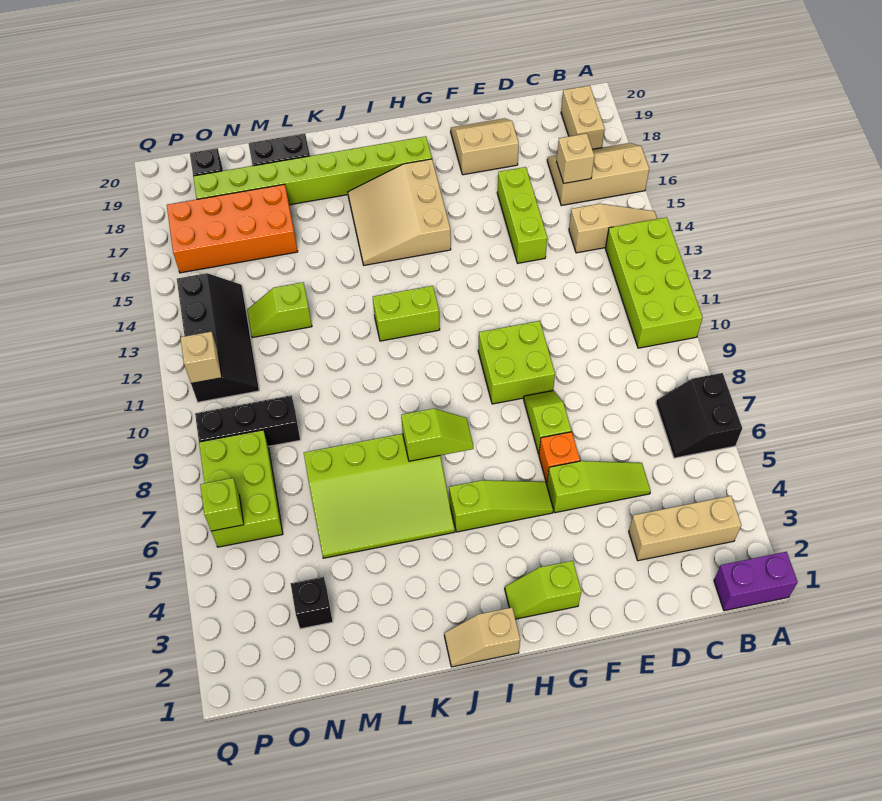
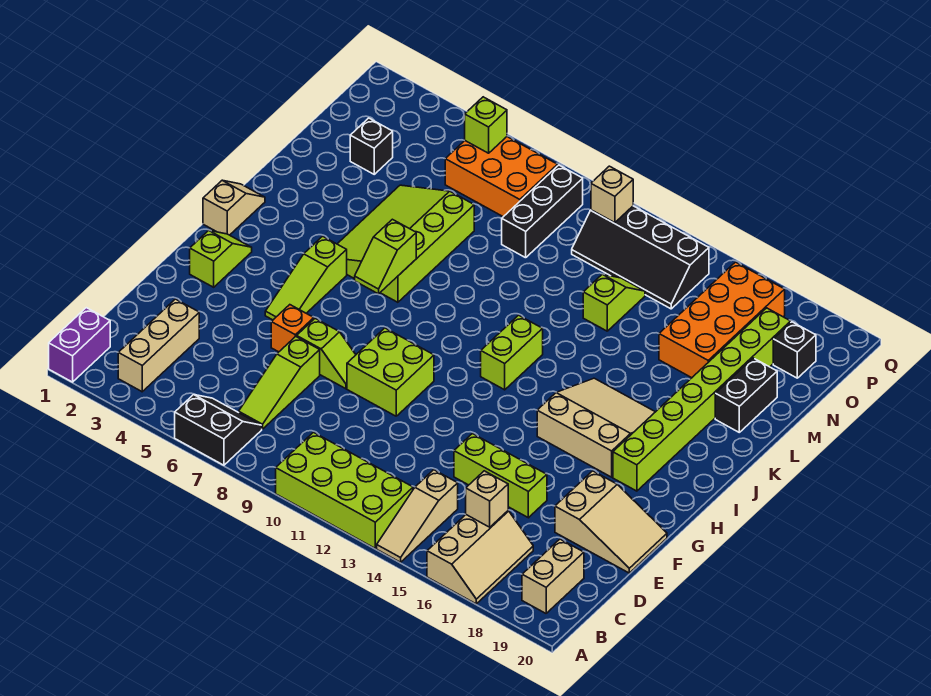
tan brick B18:B19 level 1 -> tan brick B19:C19 level 1
lime slope D5:F5 level 1 top F -> lime slope C7:E7 level 1 top E
tan slope E18:F19 level 1 top 18 -> tan slope E18:F20 level 1 top 18
lime brick O6:P8 level 1 -> orange brick O6:P8 level 1

